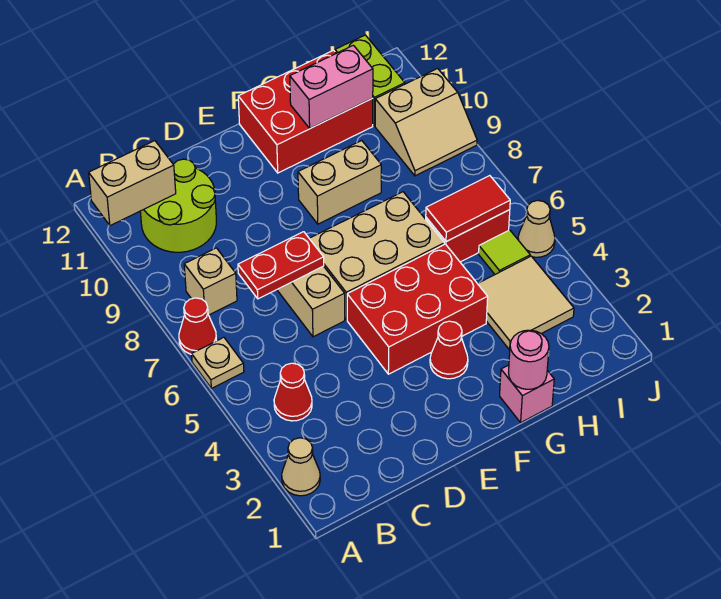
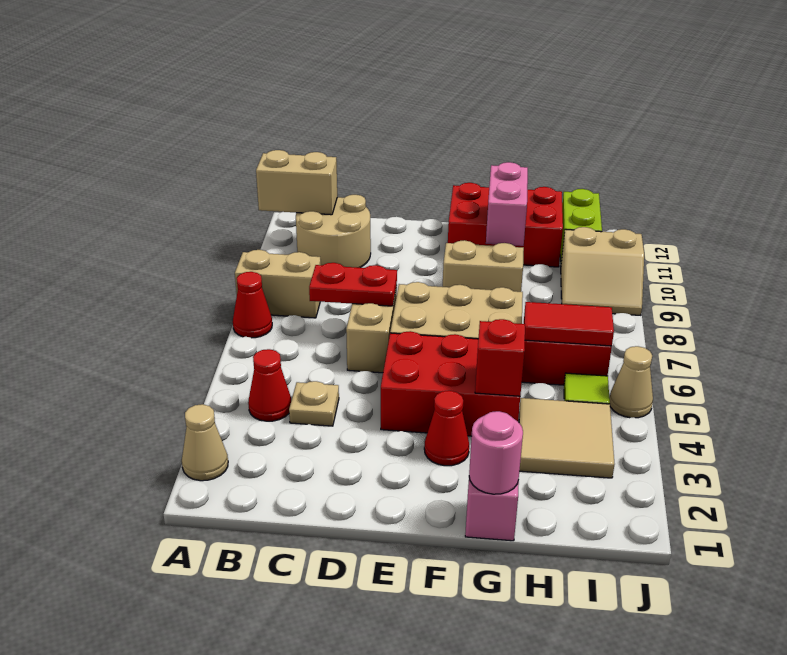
tan plate A6 level 1 -> tan plate C4 level 1
tan brick B8 level 1 -> tan brick A8:B8 level 1
lime round brick B10:C11 level 1 -> tan round brick B10:C11 level 1
none -> red brick G4 level 2
pink brick G11:H11 level 2 -> pink brick G10:G11 level 2

